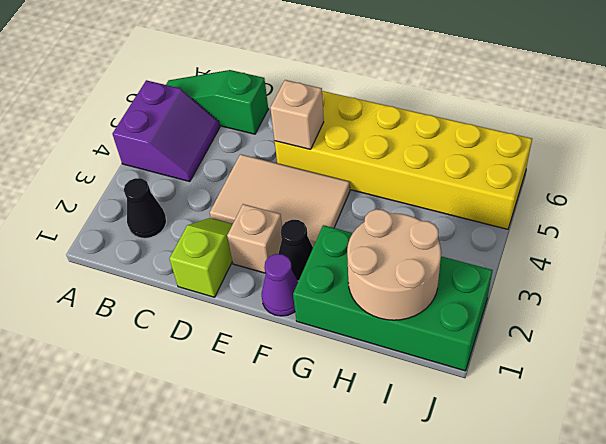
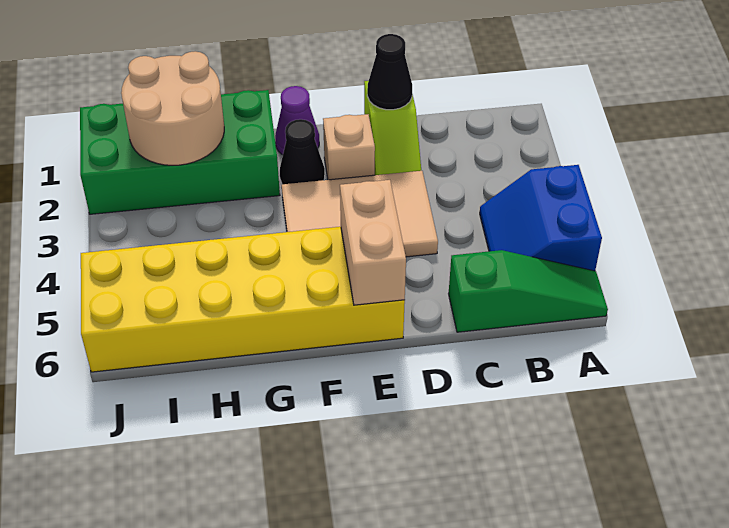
purple slope A4:B5 level 1 top A -> blue slope A4:B5 level 1 top A
black cone B2 level 1 -> black cone D1 level 2
tan brick E5 level 2 -> tan brick E5:E6 level 2

